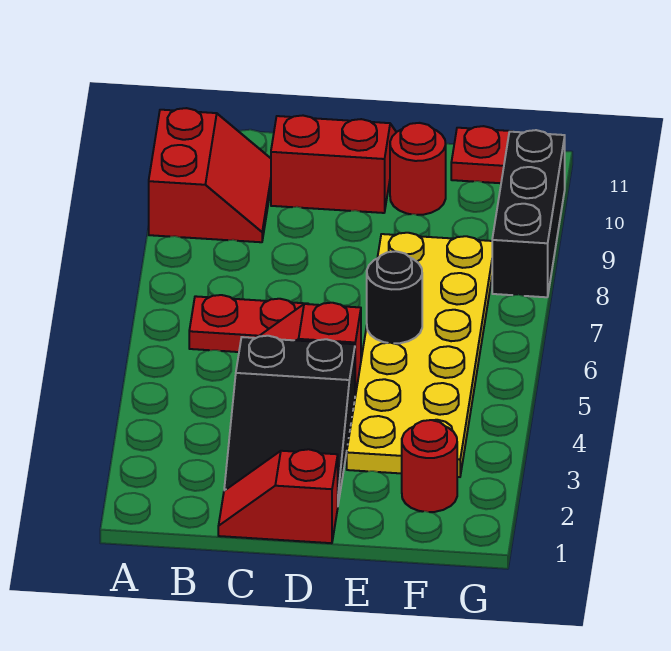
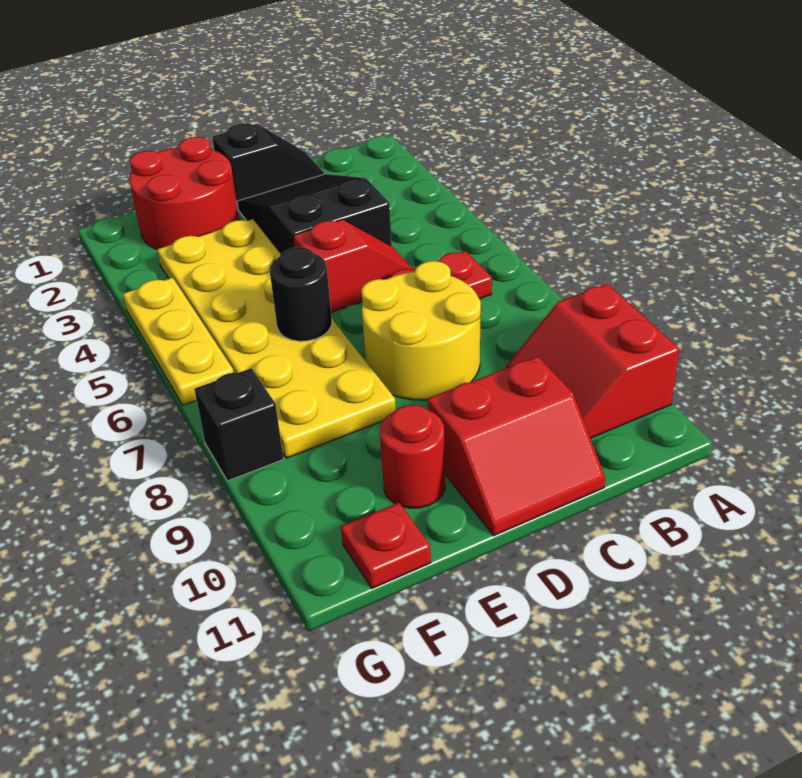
red slope C1:D1 level 1 top D -> black slope C1:D1 level 1 top D
none -> yellow round brick C7:D8 level 1
red round brick F2 level 1 -> red round brick E1:F2 level 1
none -> yellow plate G4:G6 level 1
black brick G8:G10 level 1 -> black brick G8 level 1

